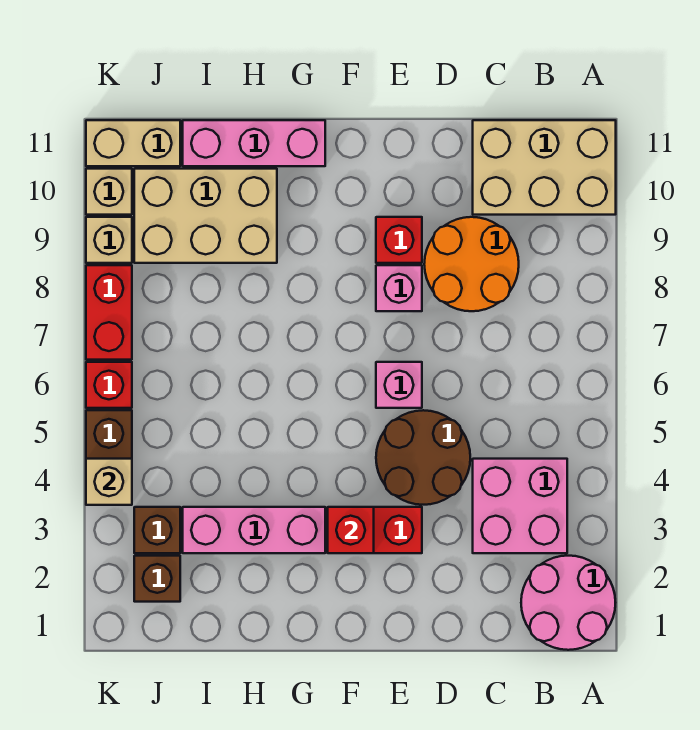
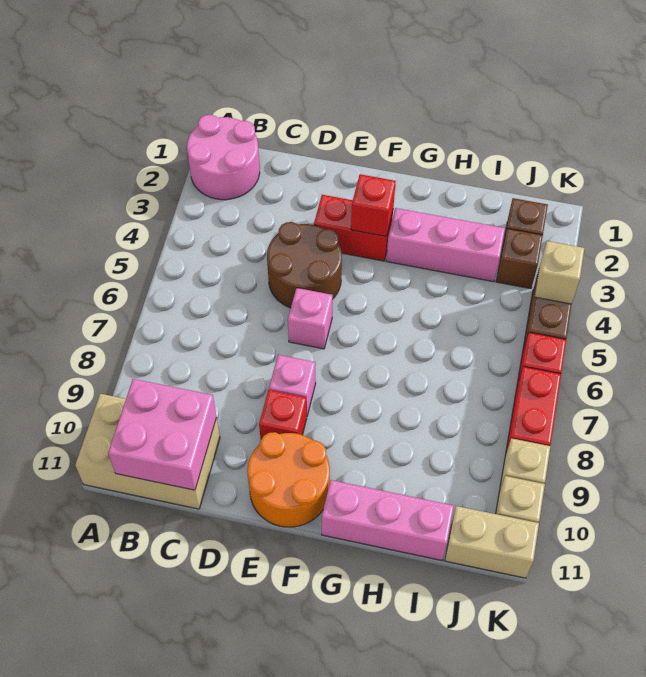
pink brick B3:C4 level 1 -> pink brick B10:C11 level 2
orange round brick C8:D9 level 1 -> orange round brick E10:F11 level 1
tan brick H9:J10 level 1 -> none

